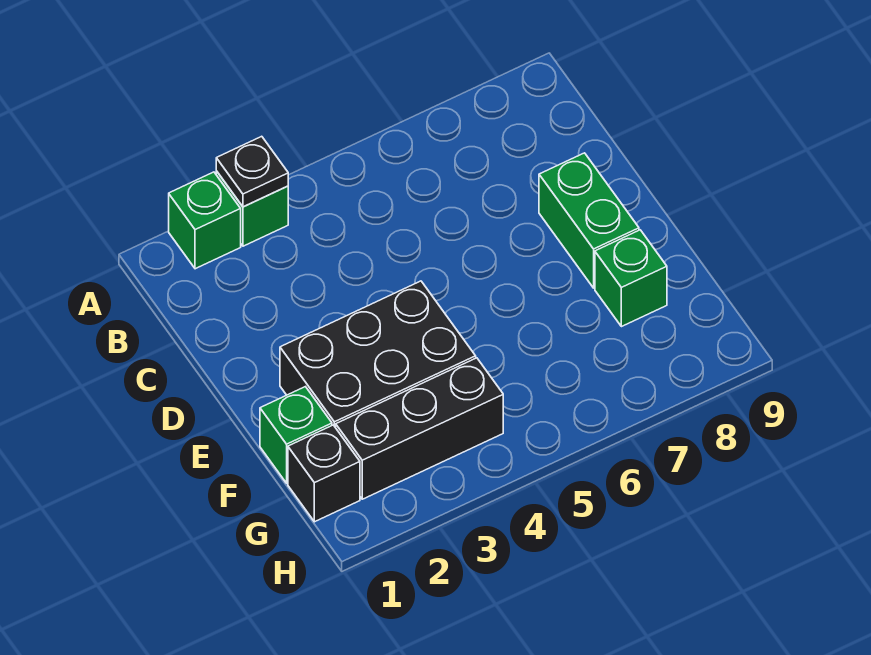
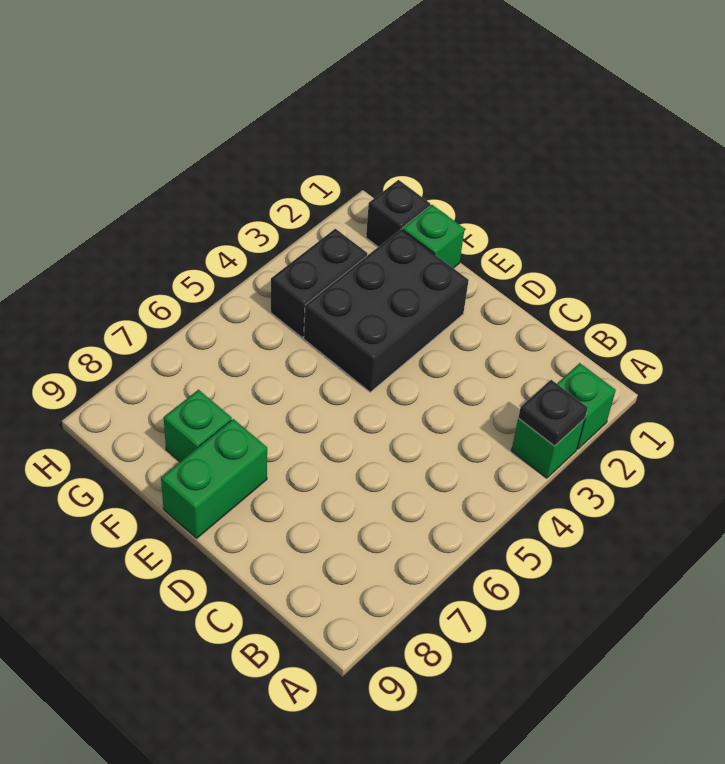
green brick D8:E8 level 1 -> green brick E8:E9 level 1
black brick G2:G4 level 1 -> black brick G3:G4 level 1

